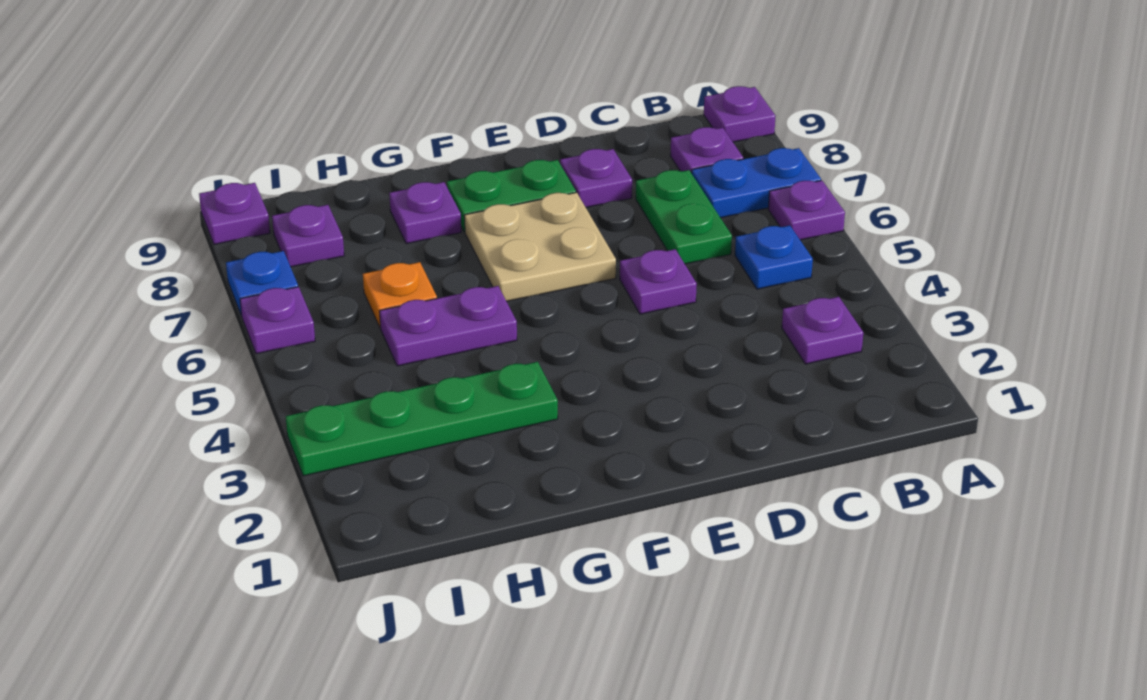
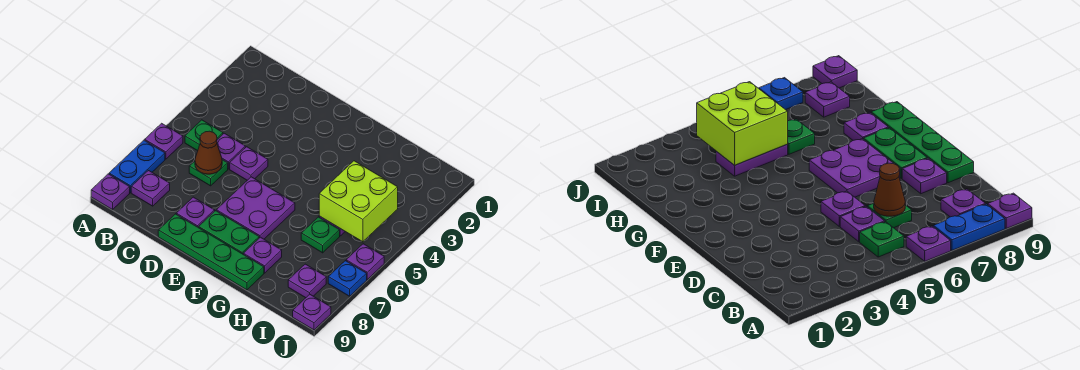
blue plate A7:B7 level 1 -> blue plate A7:A8 level 1
purple plate B3 level 1 -> purple plate C5 level 1
blue plate B5 level 1 -> green plate B5 level 1
green plate C6:C7 level 1 -> green plate C6 level 1
none -> brown cone C6 level 2
tan plate E6:F7 level 1 -> purple plate E6:F7 level 1
green plate G3:J3 level 1 -> green plate D9:G9 level 1
purple plate G5:H5 level 1 -> purple plate H4:H5 level 1
none -> lime brick H4:I5 level 2
orange plate H6 level 1 -> green plate H6 level 1

